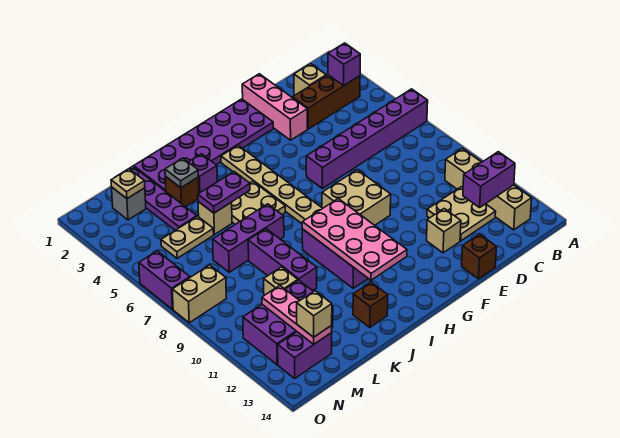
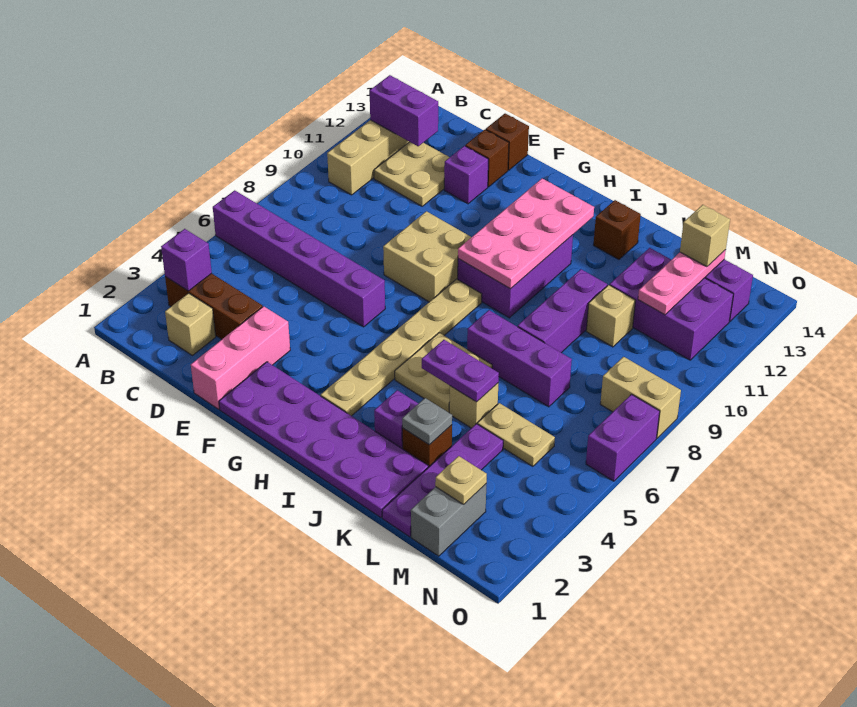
tan brick E12 level 1 -> purple brick E12 level 1
none -> brown brick E13 level 1
grey brick M2 level 1 -> grey brick M1:M2 level 1

